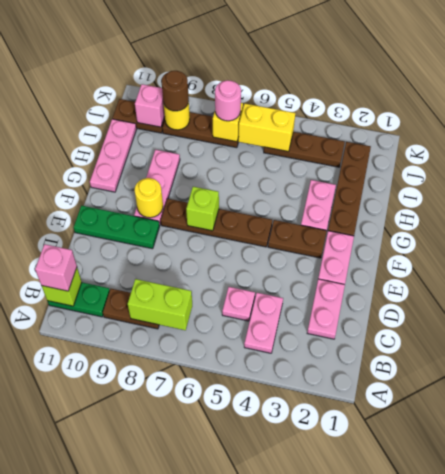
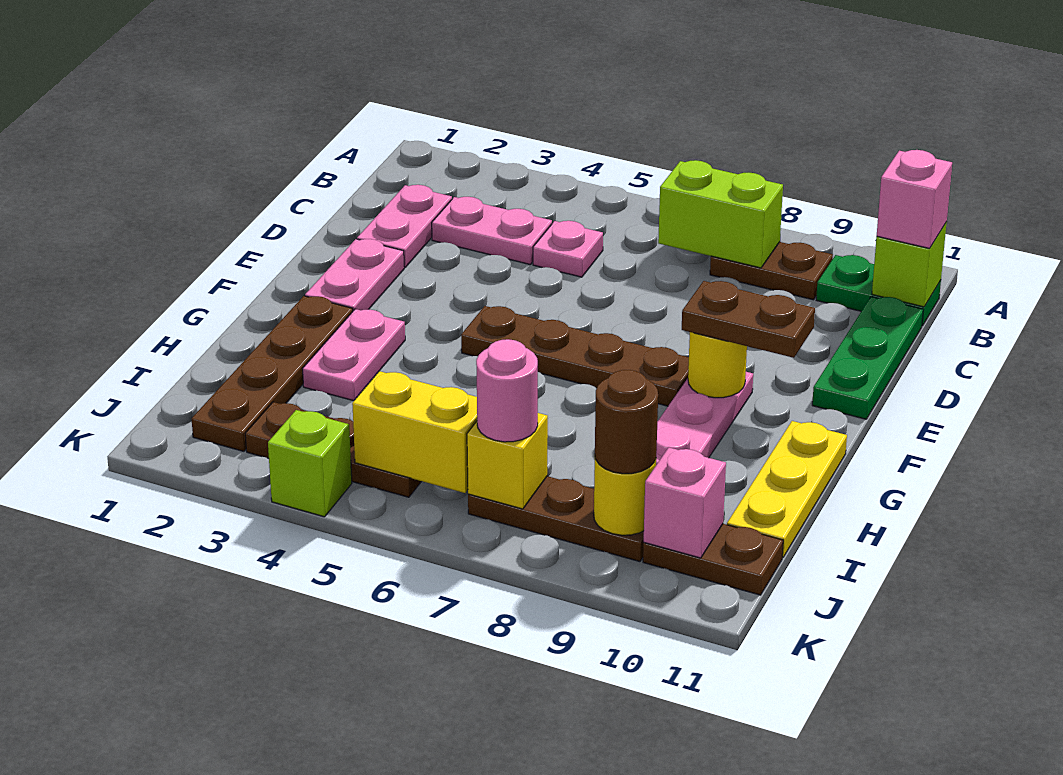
pink plate B4:C4 level 1 -> pink plate C3:C4 level 1
green plate E9:E11 level 1 -> green plate C11:E11 level 1
brown plate F3:F4 level 1 -> brown plate F9:F10 level 3
lime brick F7 level 2 -> lime brick K4 level 1
pink plate G11:I11 level 1 -> yellow plate G11:I11 level 1

